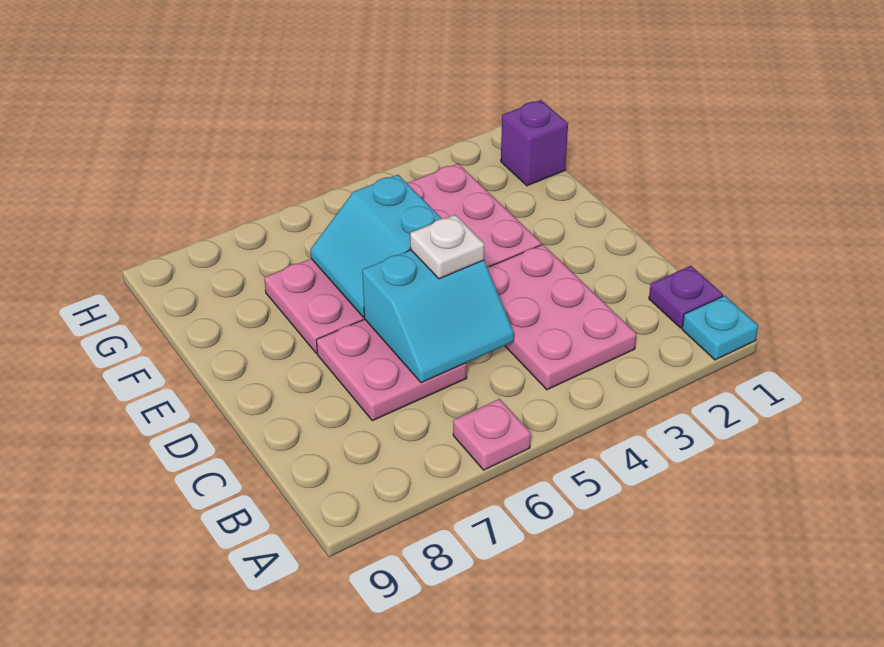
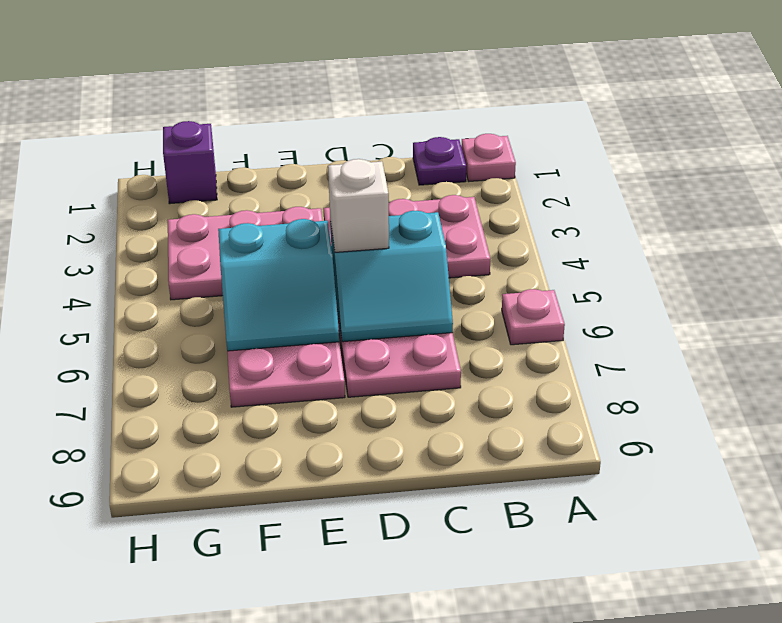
cyan plate A1 level 1 -> pink plate A1 level 1
cyan slope C5:D6 level 2 top D -> cyan slope C5:D6 level 2 top 5
white plate D5 level 3 -> white brick D5 level 3

